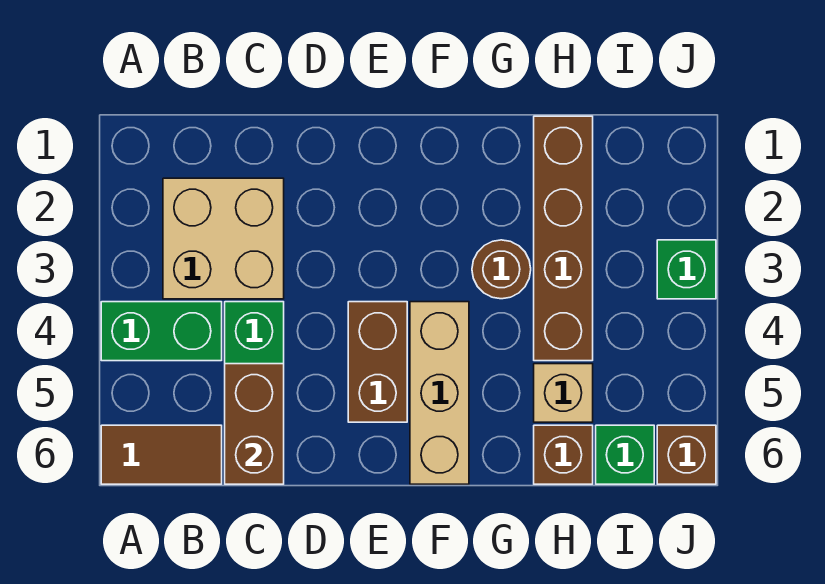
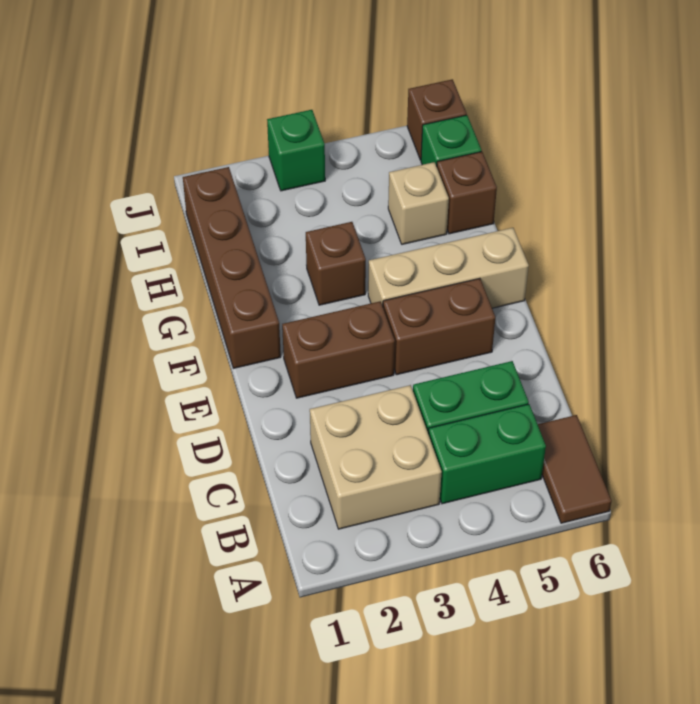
green brick A4:B4 level 1 -> green brick B4:B5 level 1
brown brick C5:C6 level 2 -> brown brick E2:E3 level 1
brown round brick G3 level 1 -> brown brick G3 level 1
brown brick H1:H4 level 1 -> brown brick F1:I1 level 1

